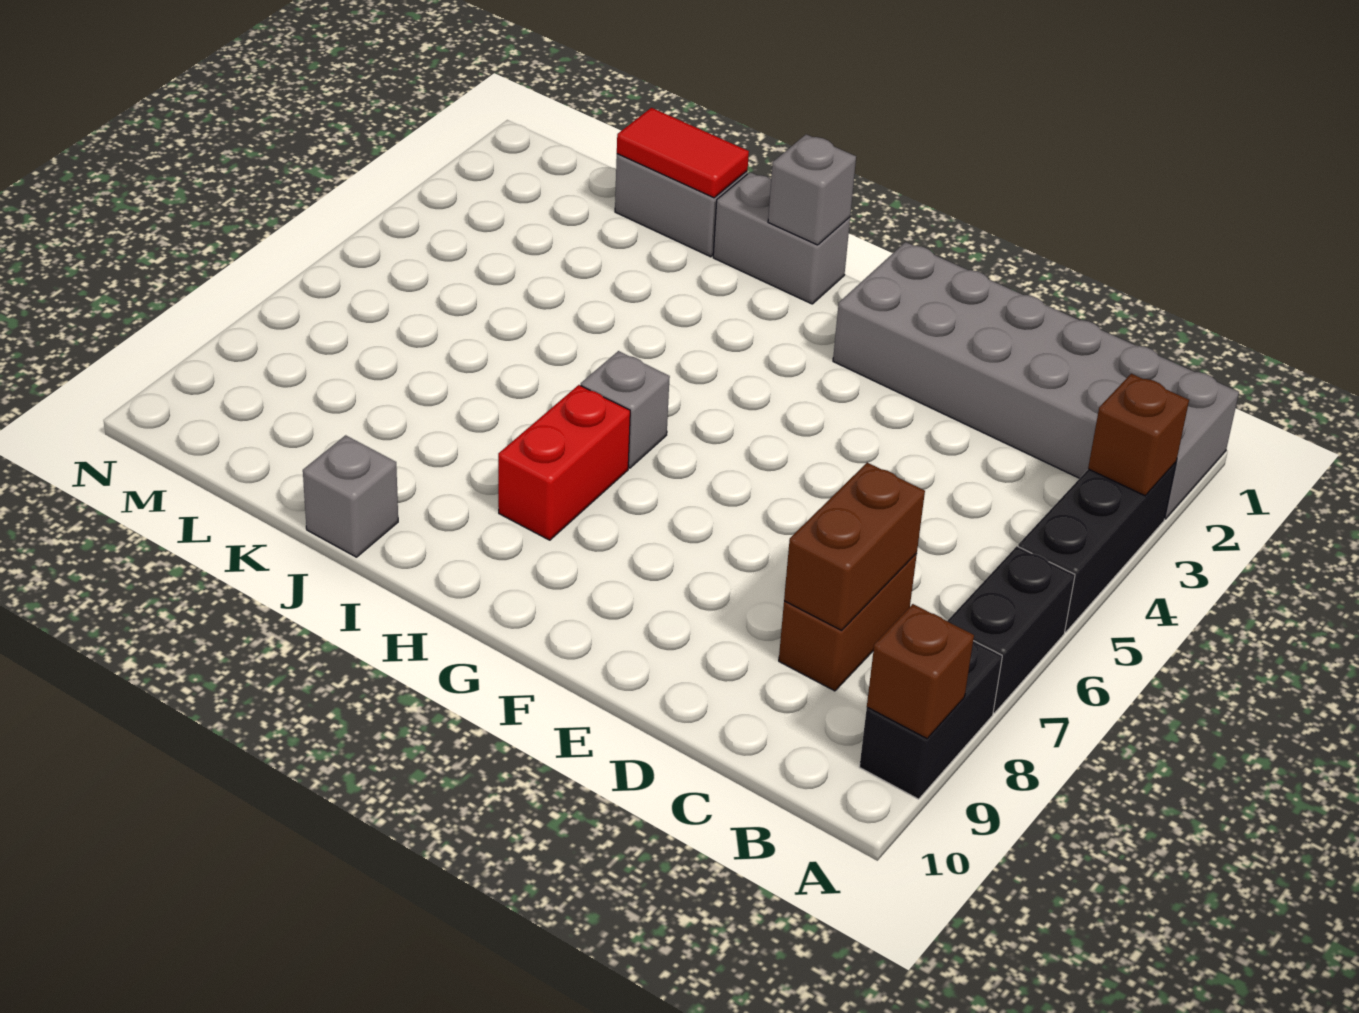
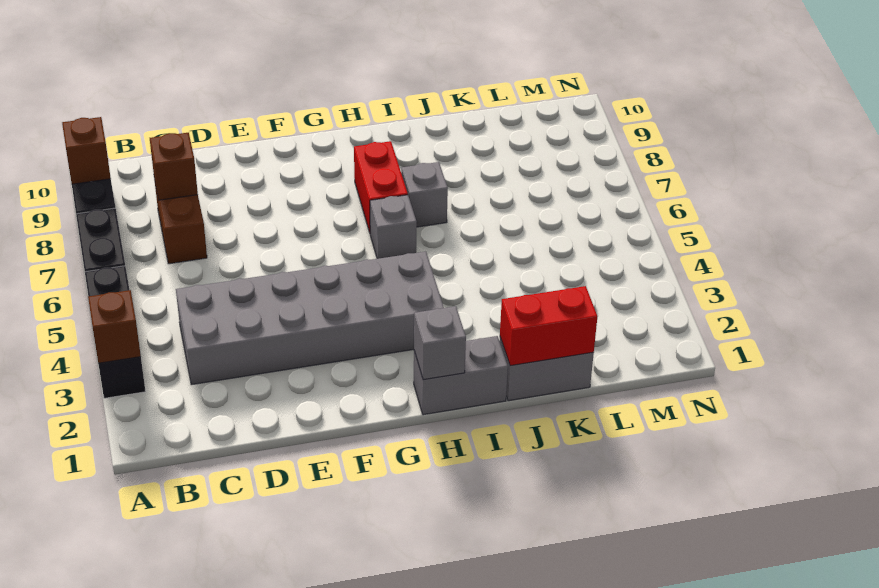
grey brick A1:F2 level 1 -> grey brick C3:H4 level 1
brown brick C7:C8 level 2 -> brown brick C8 level 2
red tile J1:K1 level 2 -> red brick J1:K1 level 2
grey brick J10 level 1 -> grey brick I7 level 1

